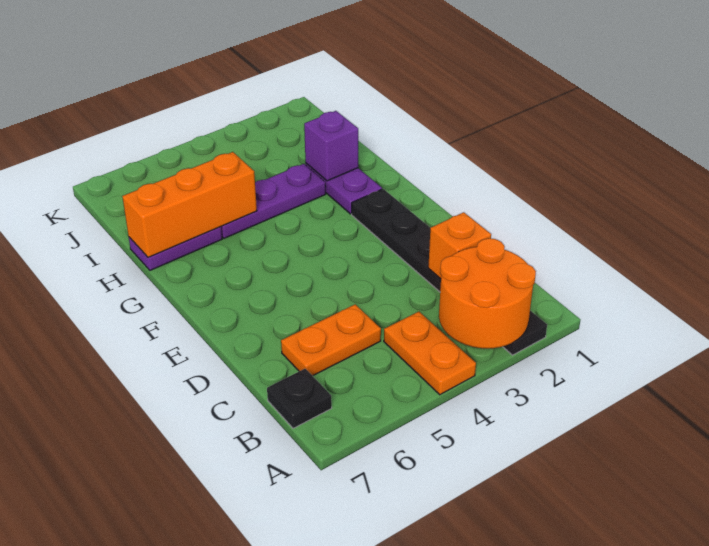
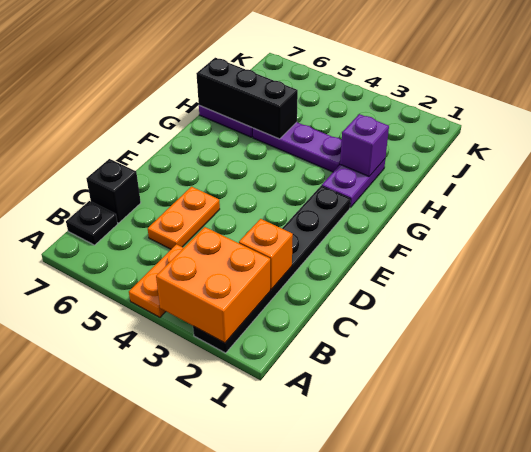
orange round brick A2:B3 level 2 -> orange brick A2:B3 level 2
orange plate C5:C6 level 1 -> orange plate C5:D5 level 1
none -> black brick C7 level 1
orange brick H5:H7 level 2 -> black brick H5:H7 level 2

